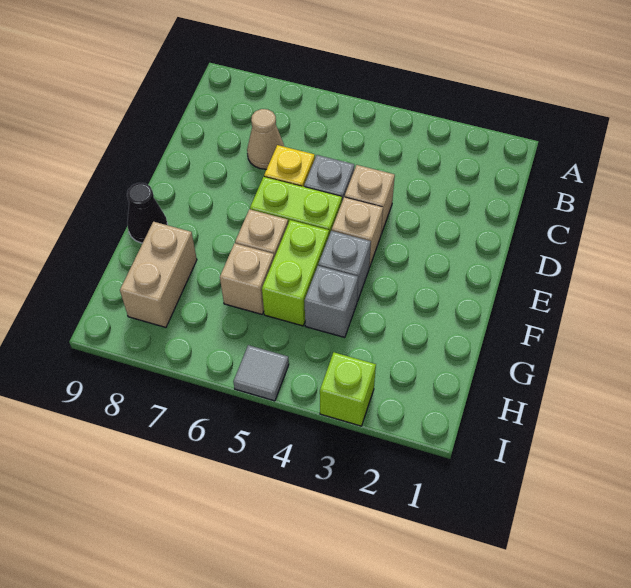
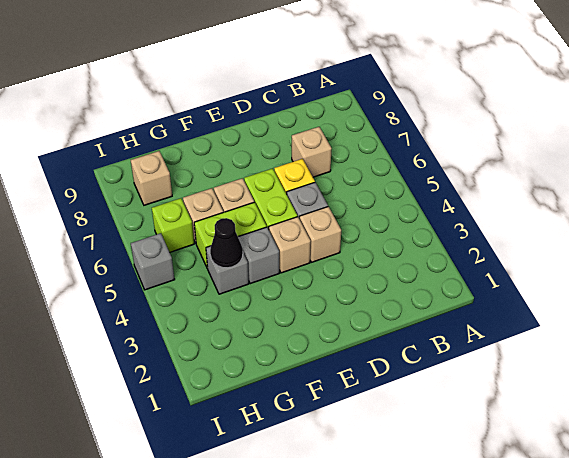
tan cone C7 level 1 -> tan brick C7 level 1
black cone F9 level 1 -> black cone G4 level 2
tan brick G8:H8 level 1 -> tan brick H8 level 1
lime brick I3 level 1 -> lime brick H6 level 1
grey tile I5 level 1 -> grey brick I5 level 1

